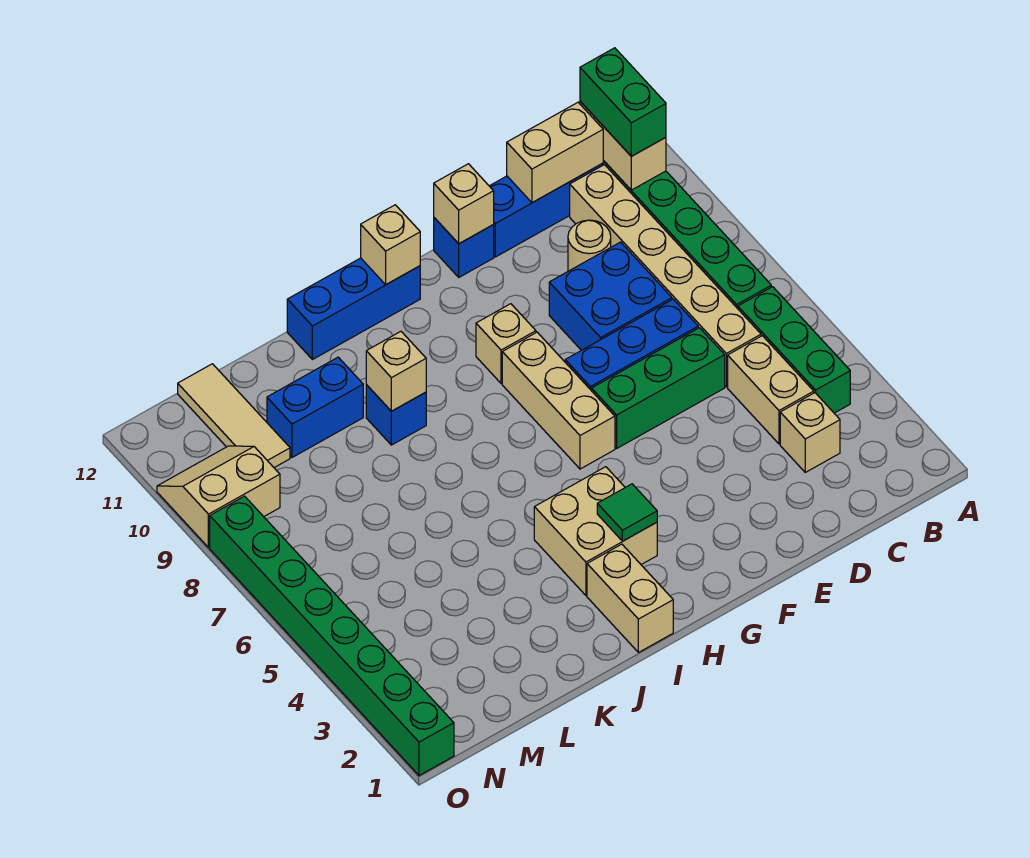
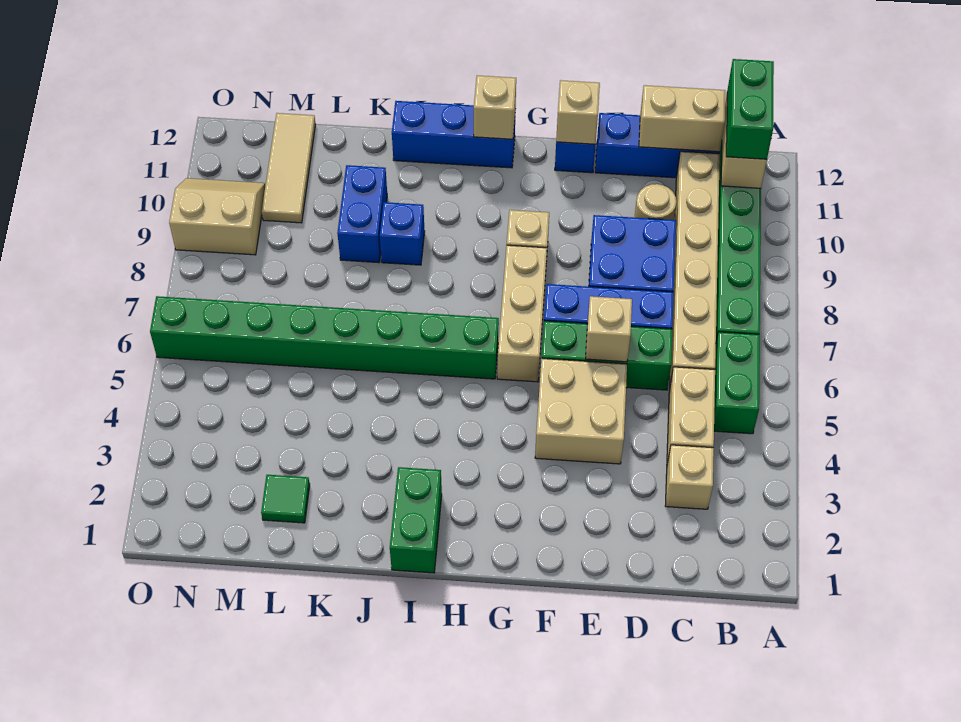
green brick B4:B6 level 1 -> green brick B5:B6 level 1
tan brick H3:I4 level 1 -> tan brick E4:F5 level 1
green tile H3 level 2 -> green tile L2 level 1
tan brick I1:I2 level 1 -> green brick I1:I2 level 1
tan brick J9 level 2 -> tan brick E6 level 2
blue brick K10:L10 level 1 -> blue brick K9:K10 level 1
green brick O1:O8 level 1 -> green brick H6:O6 level 1

